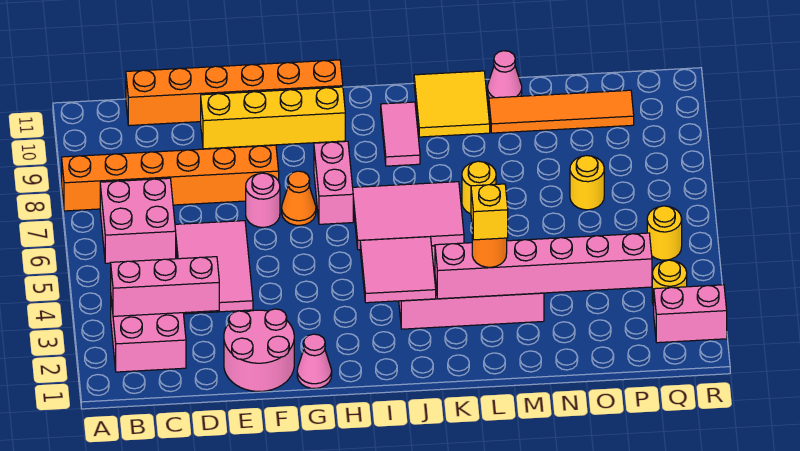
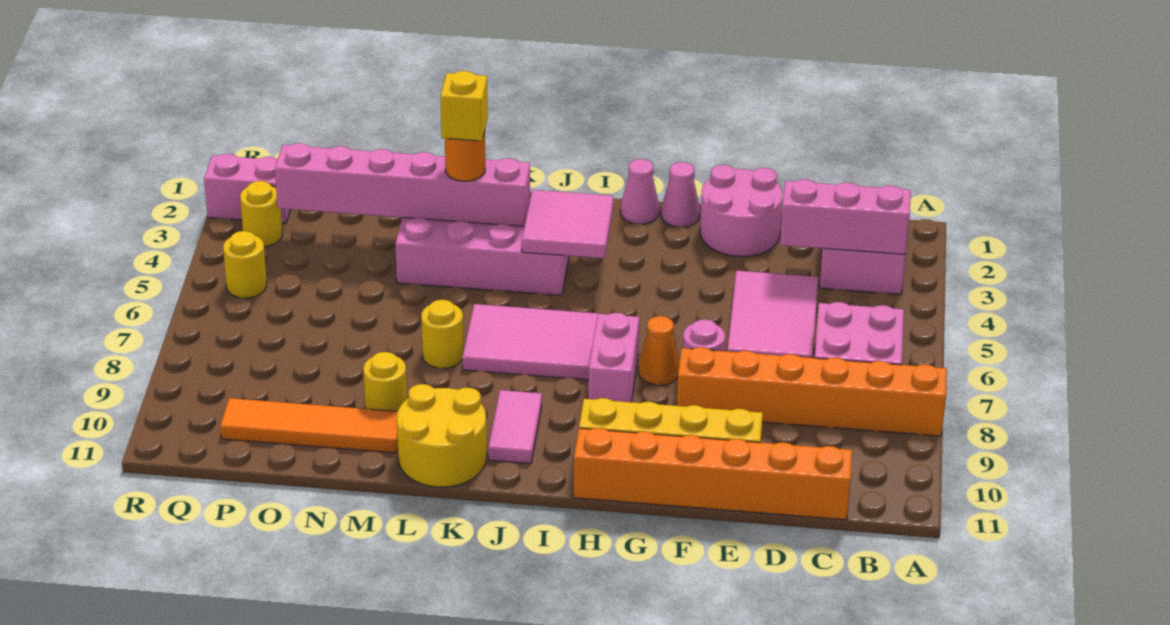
yellow tile K10:L11 level 1 -> yellow round brick K10:L11 level 1
pink cone M11 level 1 -> pink cone H1 level 1
yellow round brick O7 level 1 -> yellow round brick M9 level 1

